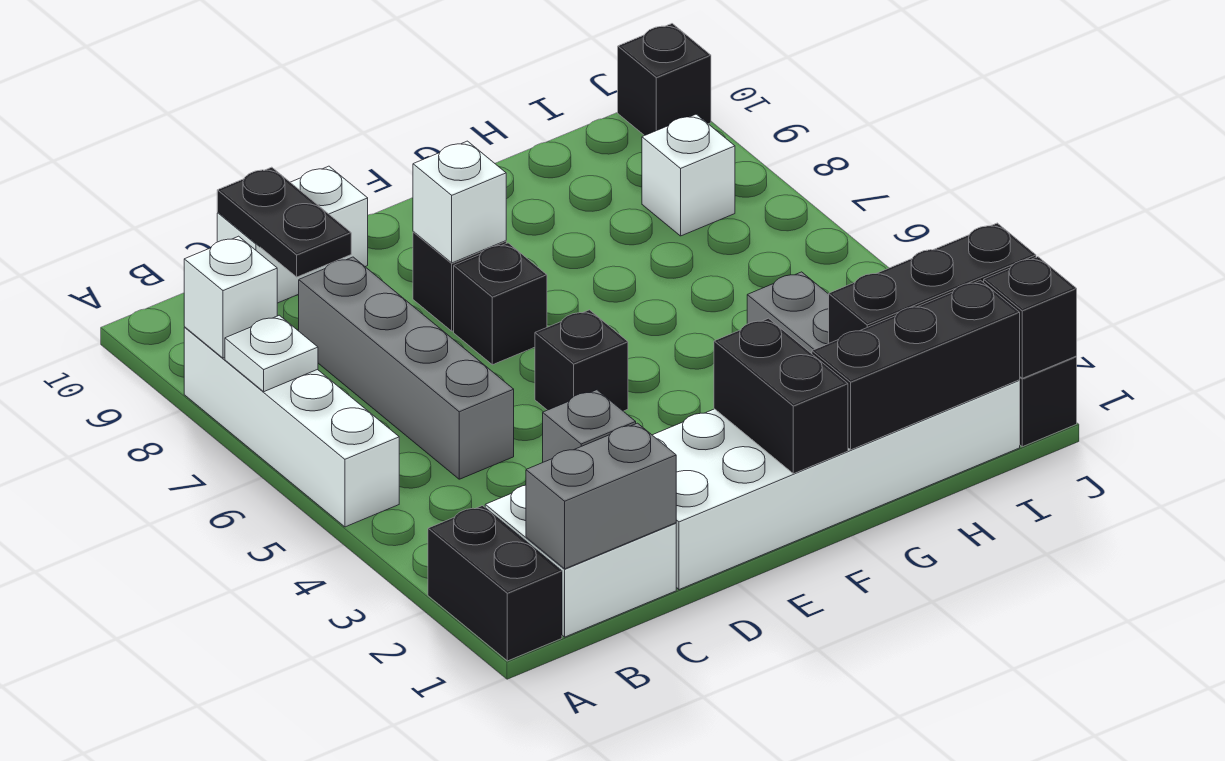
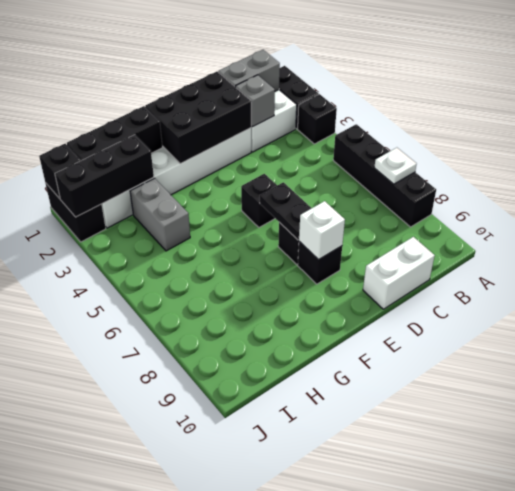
white brick A5:A8 level 1 -> black brick A5:A8 level 1
white brick A8 level 2 -> none
grey brick C5:C8 level 1 -> none
black plate C9:C10 level 2 -> black plate E6:E7 level 2
black brick F1:F2 level 2 -> black brick D1:F2 level 2
white brick I8 level 1 -> none
black brick J10 level 1 -> black brick A3 level 1

